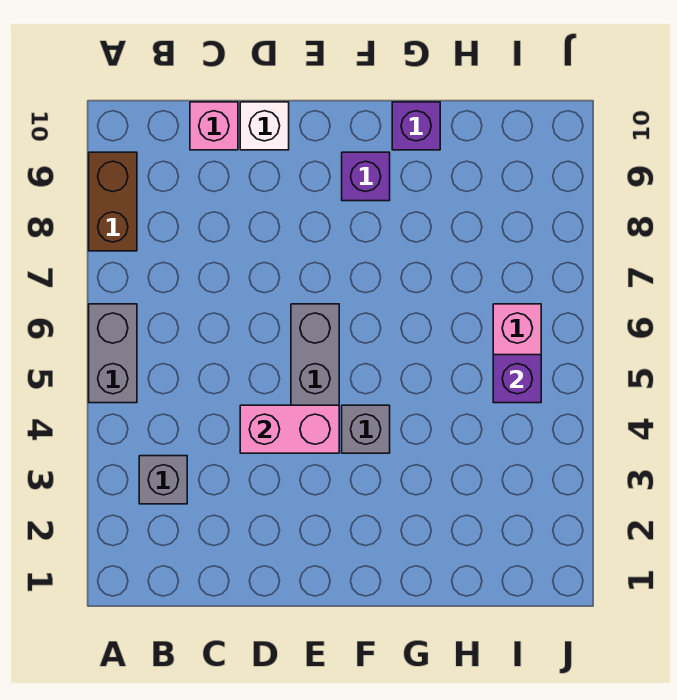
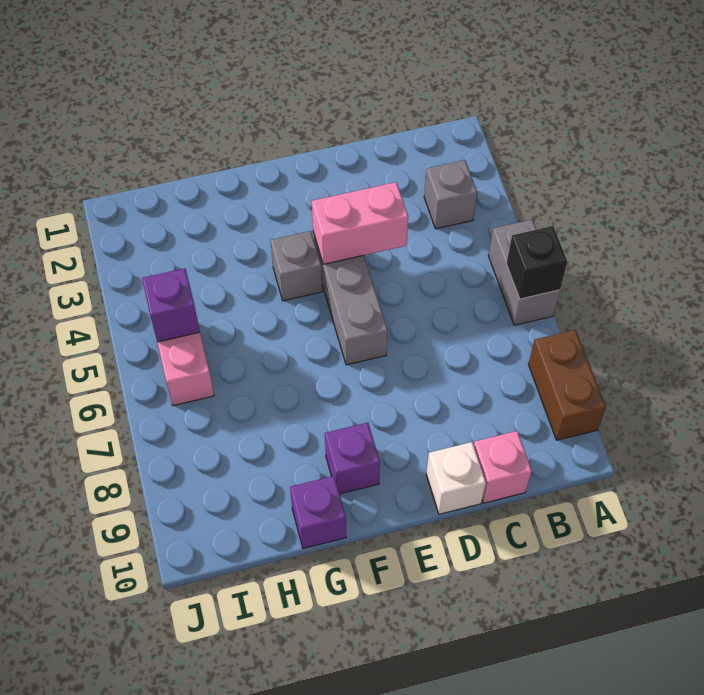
none -> black brick A6 level 2

